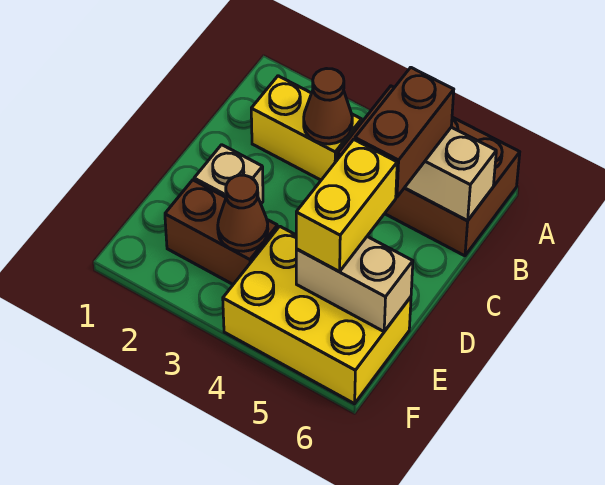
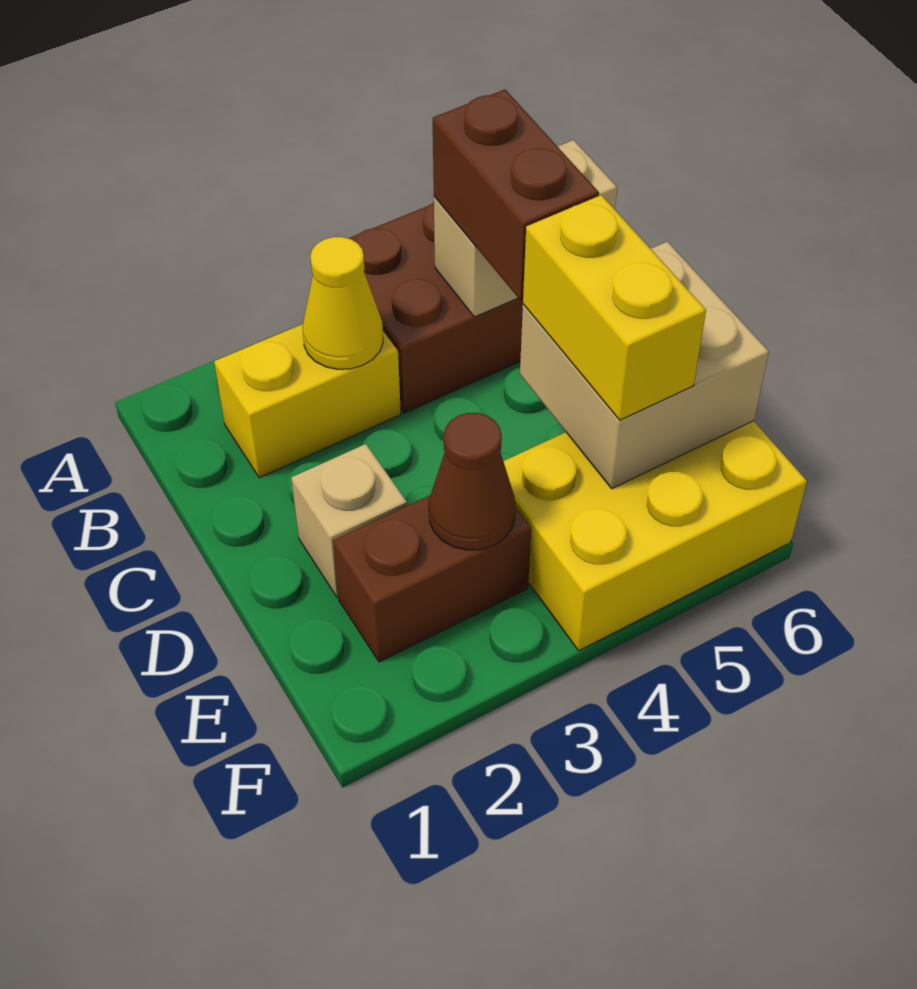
brown cone B3 level 2 -> yellow cone B3 level 2
tan brick E5:E6 level 2 -> tan brick D5:E6 level 2

